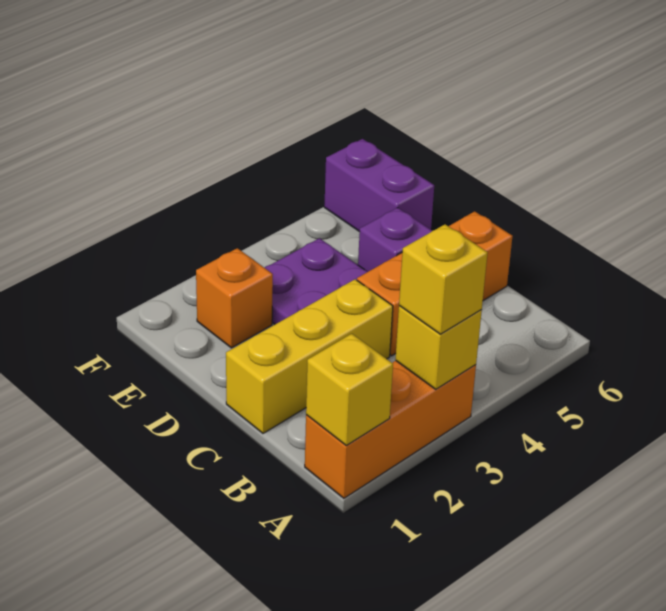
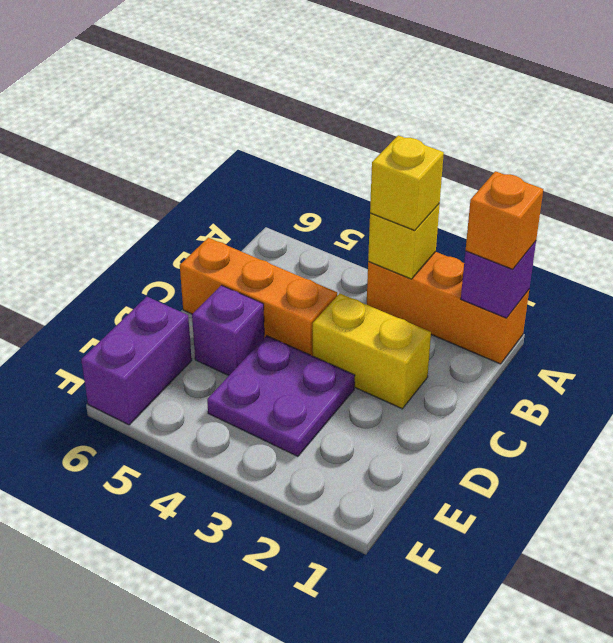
yellow brick A1 level 2 -> purple brick A1 level 2
yellow brick C1:C3 level 1 -> yellow brick C2:C3 level 1
orange brick E2 level 1 -> orange brick A1 level 3

